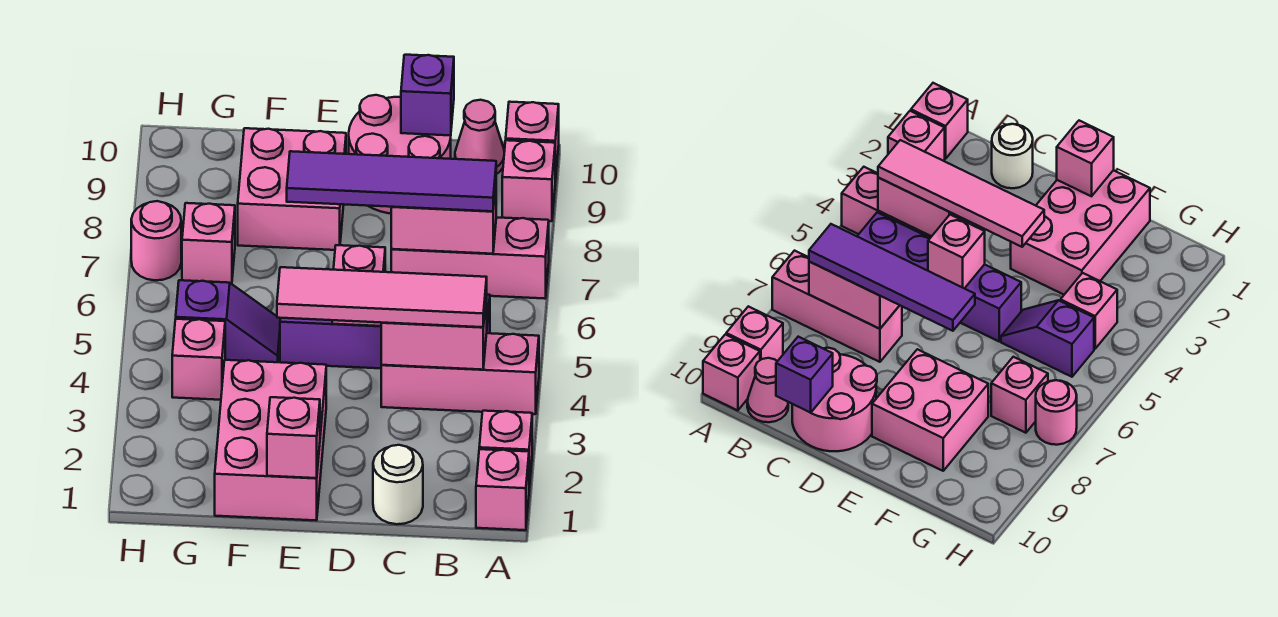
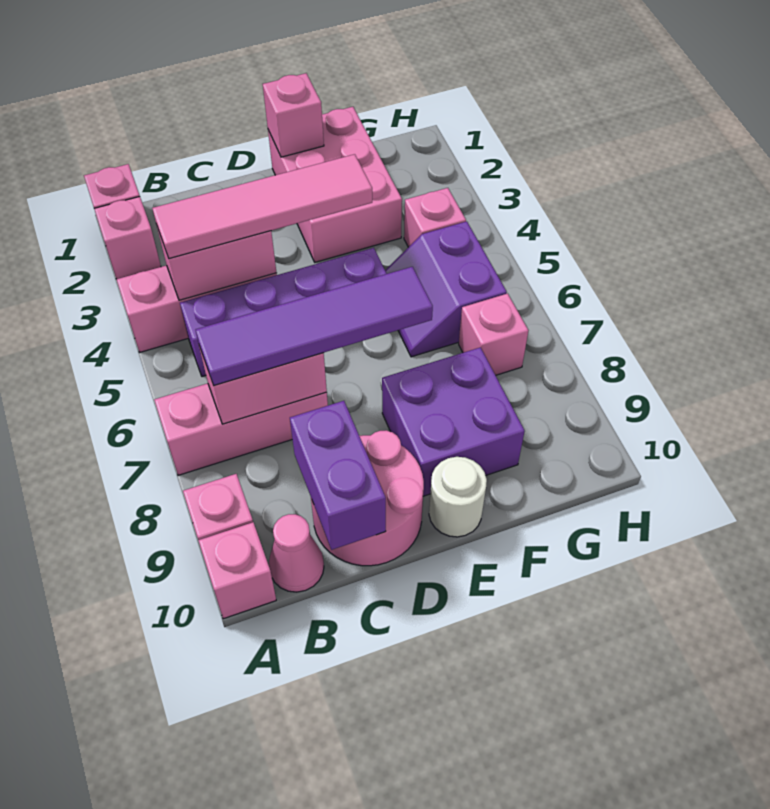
white round brick C1 level 1 -> white round brick E10 level 1
purple brick C10 level 2 -> purple brick C9:C10 level 2
pink brick D5 level 2 -> none
pink brick E8:F9 level 1 -> purple brick E8:F9 level 1
purple slope F5:G5 level 1 top G -> purple slope F5:G6 level 1 top G
pink round brick H7 level 1 -> none

